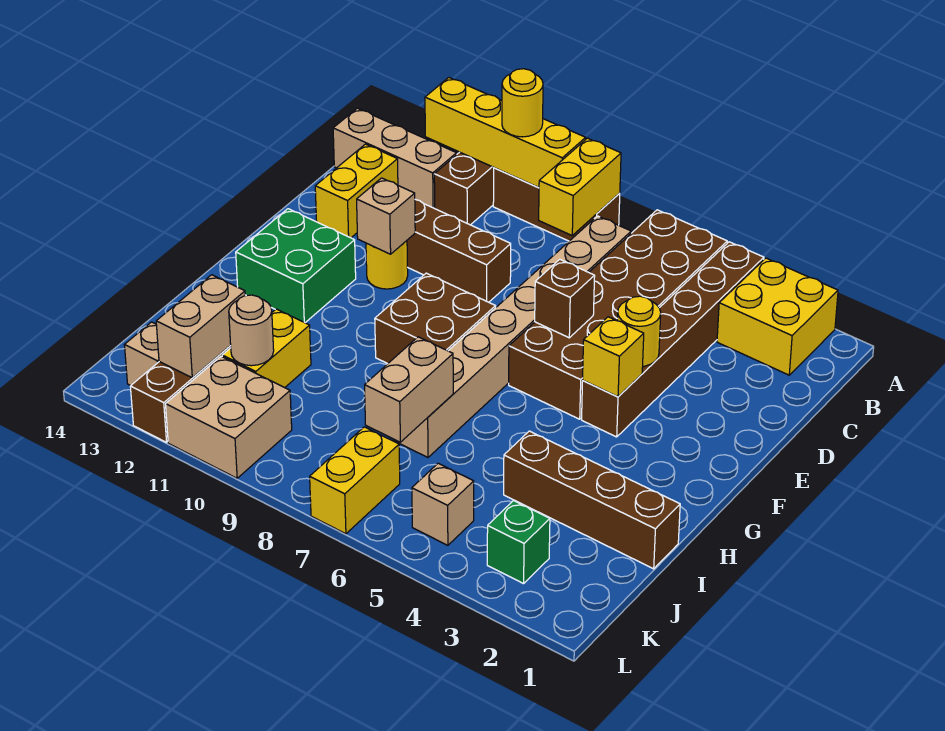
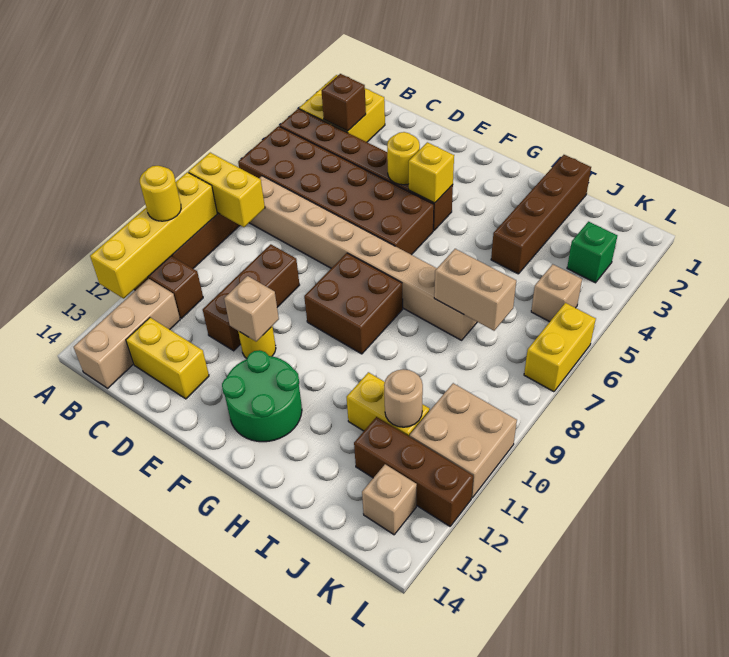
brown brick E6 level 2 -> brown brick B3 level 2
green brick F12:G13 level 1 -> green round brick F12:G13 level 1
tan brick J12:K12 level 2 -> none
yellow brick K7:L7 level 1 -> yellow brick L6:L7 level 1

